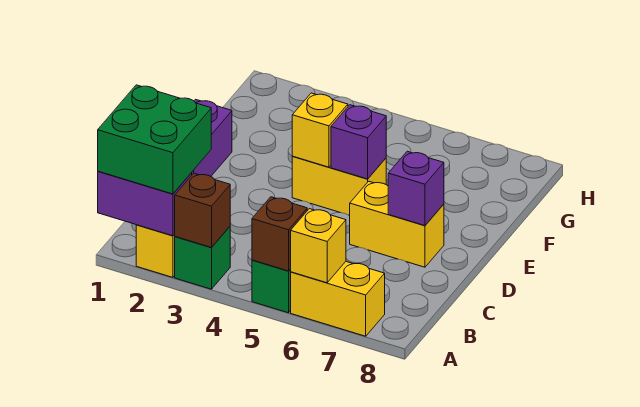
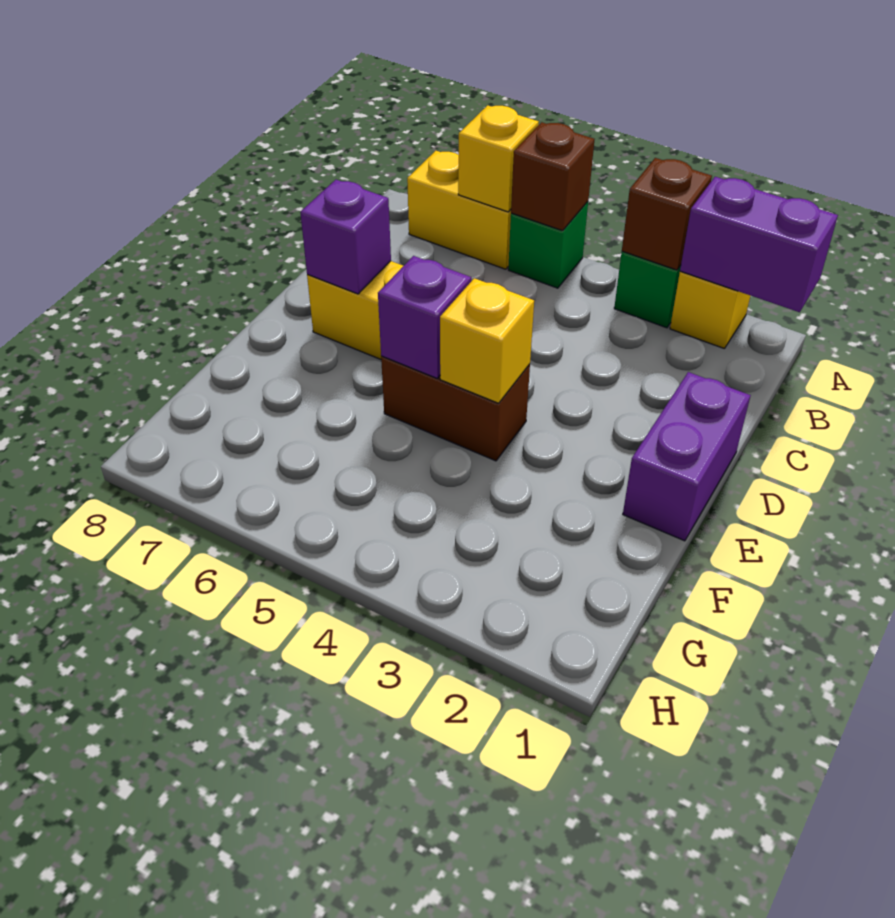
green brick A1:B2 level 3 -> none
yellow brick E4:E5 level 1 -> brown brick E4:E5 level 1

